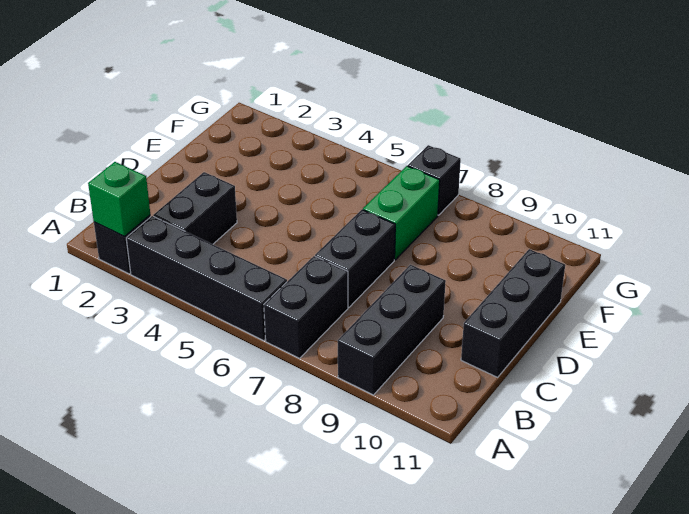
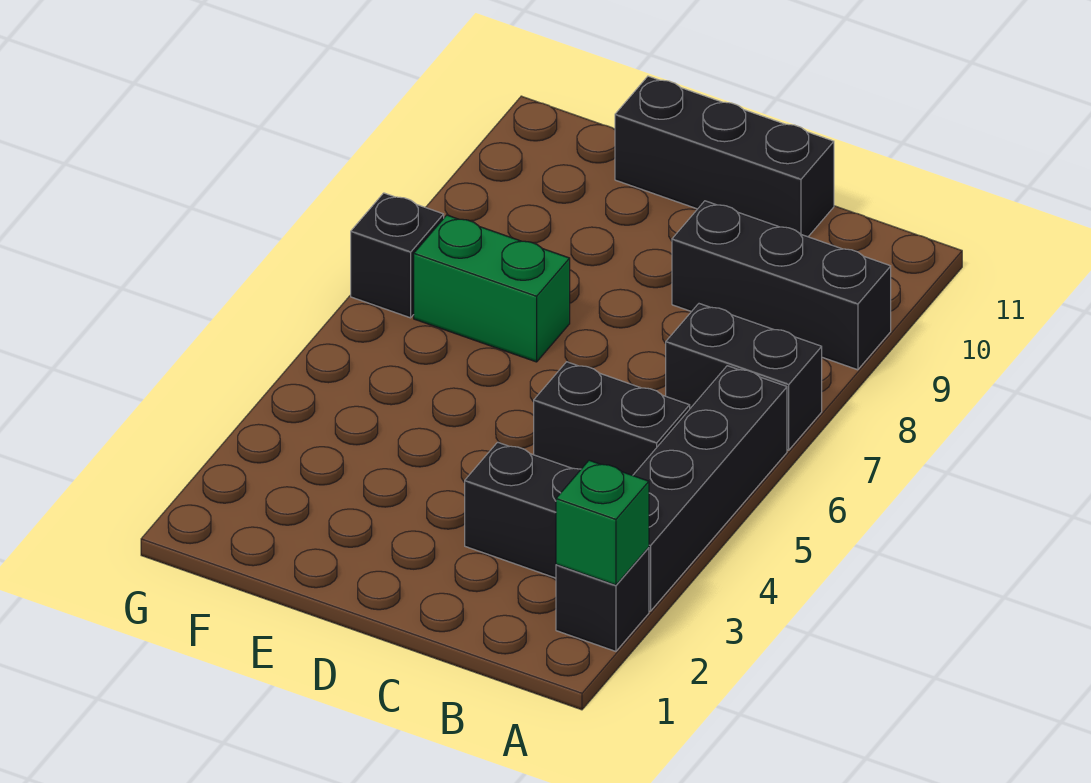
black brick C7:D7 level 1 -> black brick B5:C5 level 1

